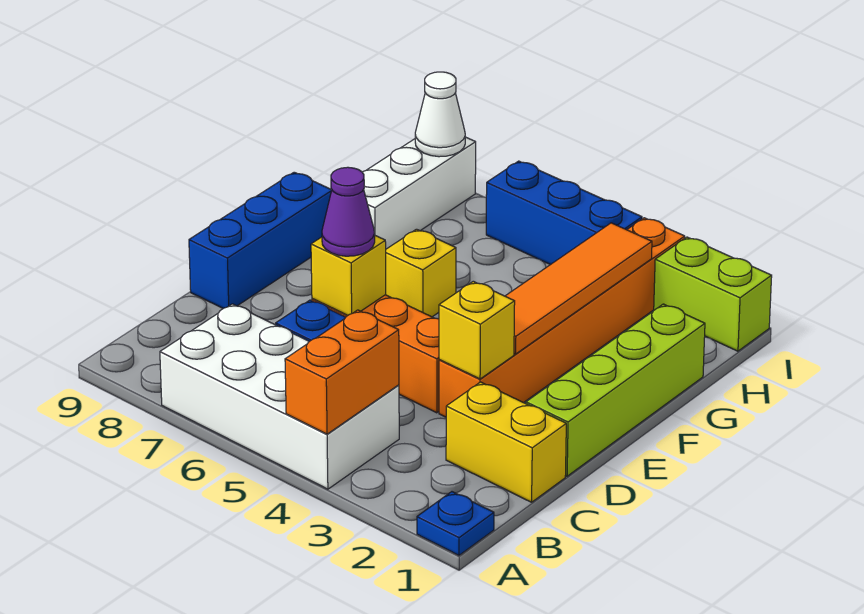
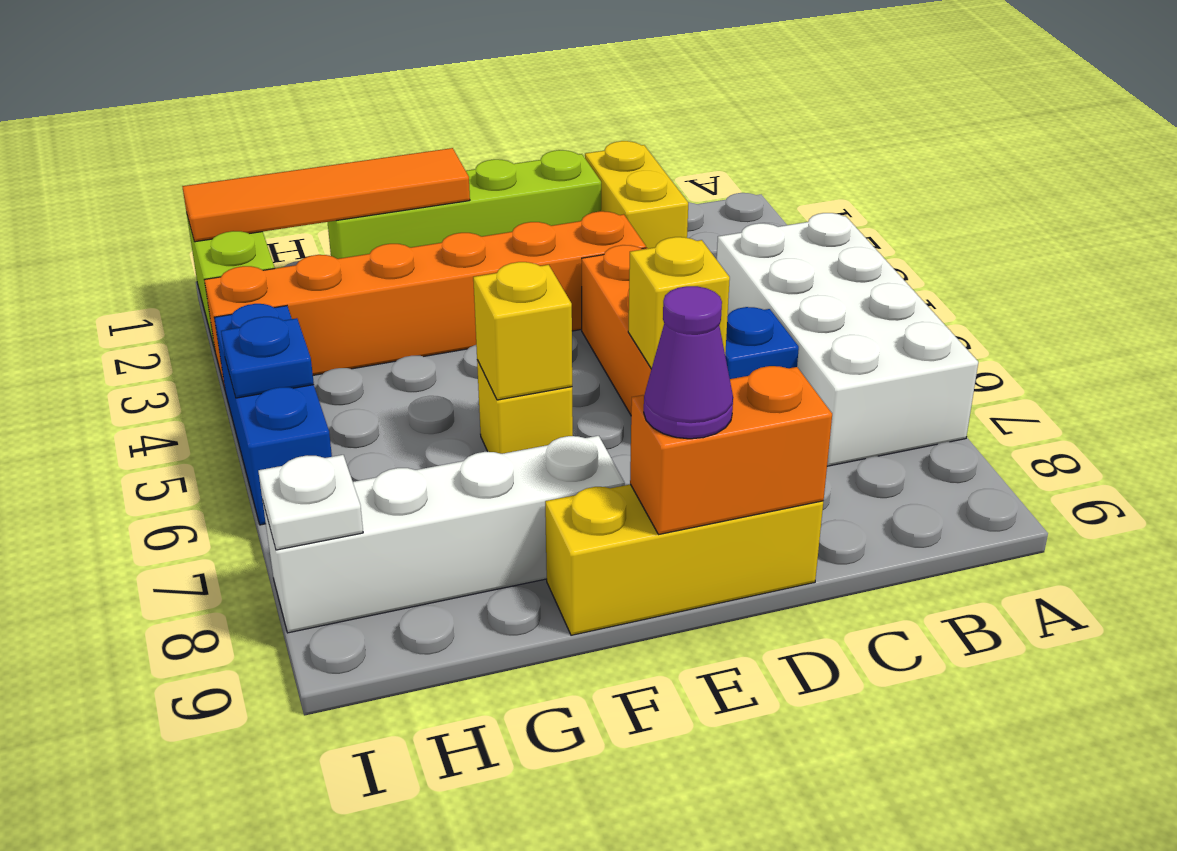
blue plate A1 level 1 -> blue plate I5 level 2
orange brick A4:B4 level 2 -> orange brick D9:E9 level 2
yellow brick D3 level 2 -> yellow brick F6 level 2
purple cone D6 level 3 -> purple cone E9 level 3
blue brick D9:F9 level 1 -> yellow brick D9:F9 level 1
orange tile E3:H3 level 2 -> orange tile F1:I1 level 2
white brick G8:I8 level 1 -> white brick F8:I8 level 1
white cone I8 level 2 -> white plate I8 level 2

